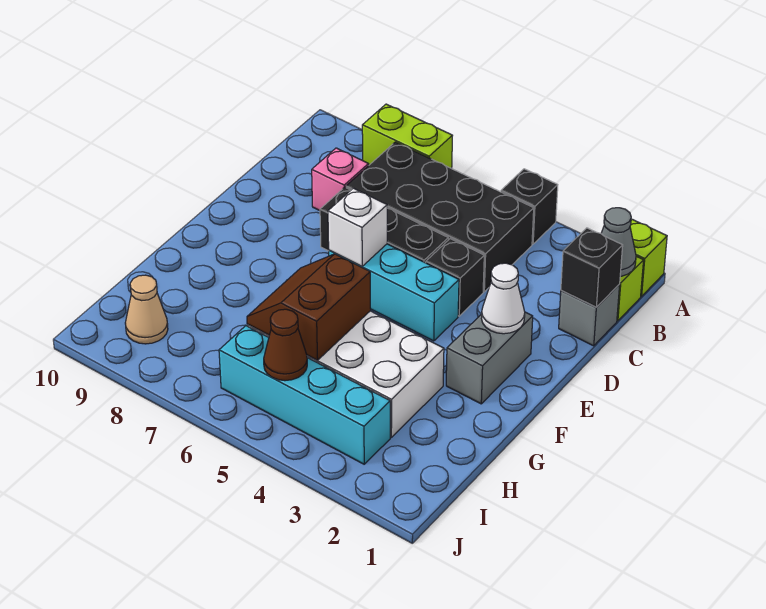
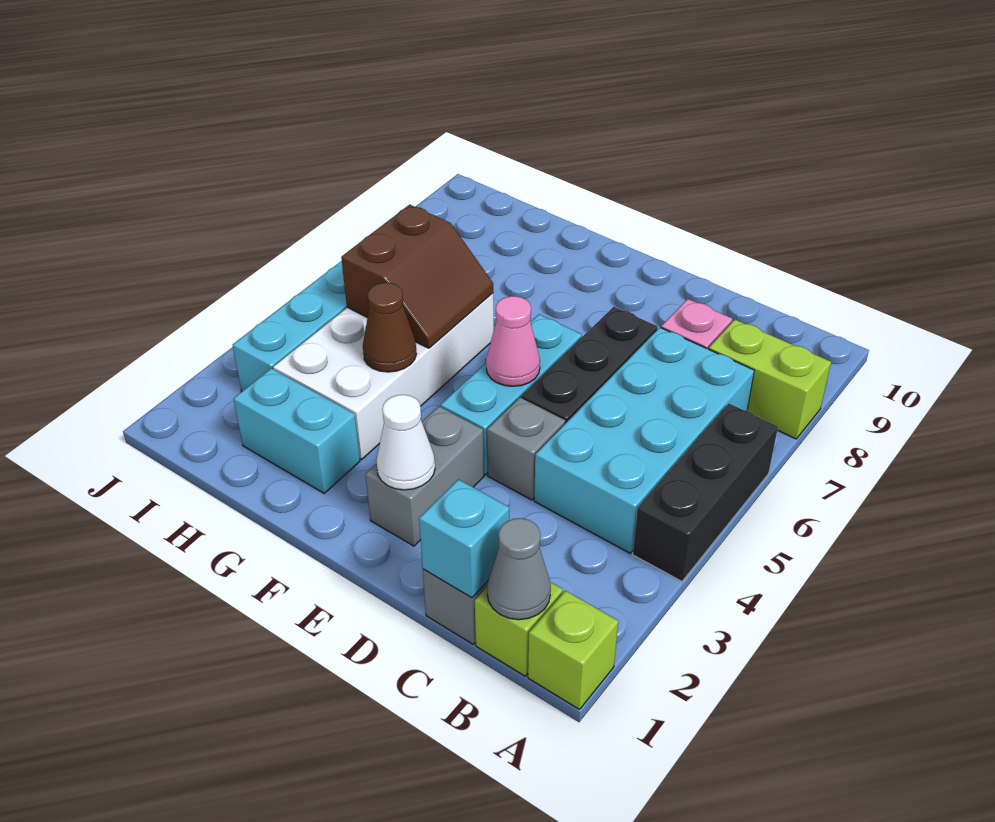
black brick A4 level 1 -> black brick A4:A6 level 1
lime brick A7:A8 level 1 -> lime brick A8:B8 level 1
black brick B4:C7 level 1 -> cyan brick B4:C7 level 1
black brick C1 level 2 -> cyan brick C1 level 2
black brick D4 level 1 -> grey brick D4 level 1
grey brick E2:F2 level 1 -> grey brick E2:E3 level 1
none -> pink cone E5 level 2
white brick E6 level 2 -> none
none -> cyan brick G2:H2 level 1
brown slope G5:H6 level 2 top 5 -> brown slope G5:H6 level 2 top H
brown cone I5 level 2 -> brown cone G4 level 2
tan cone I9 level 1 -> none

